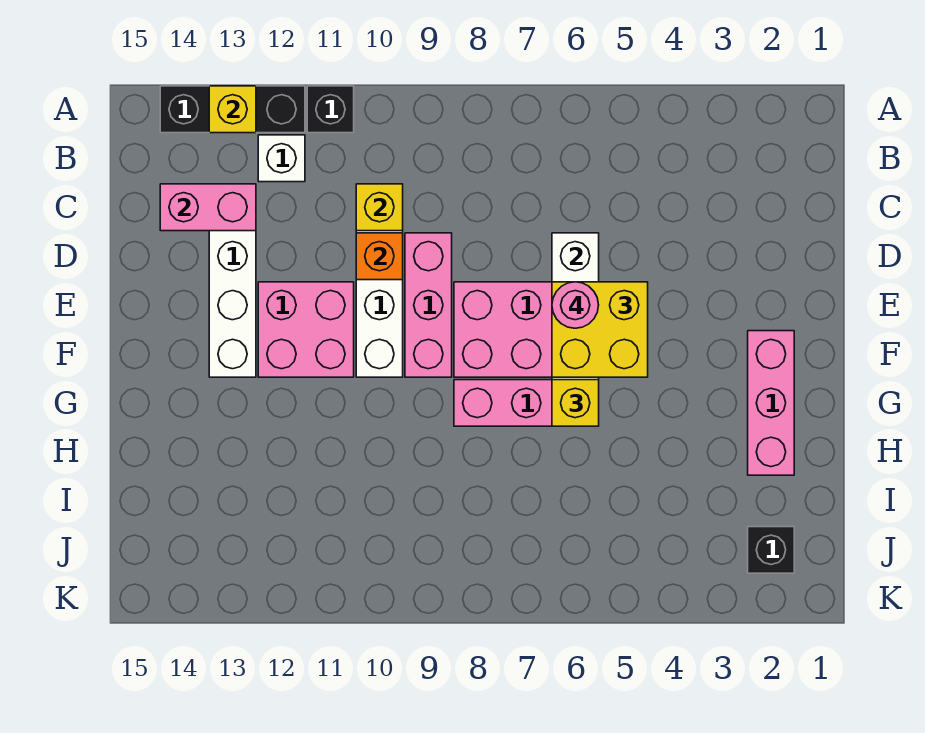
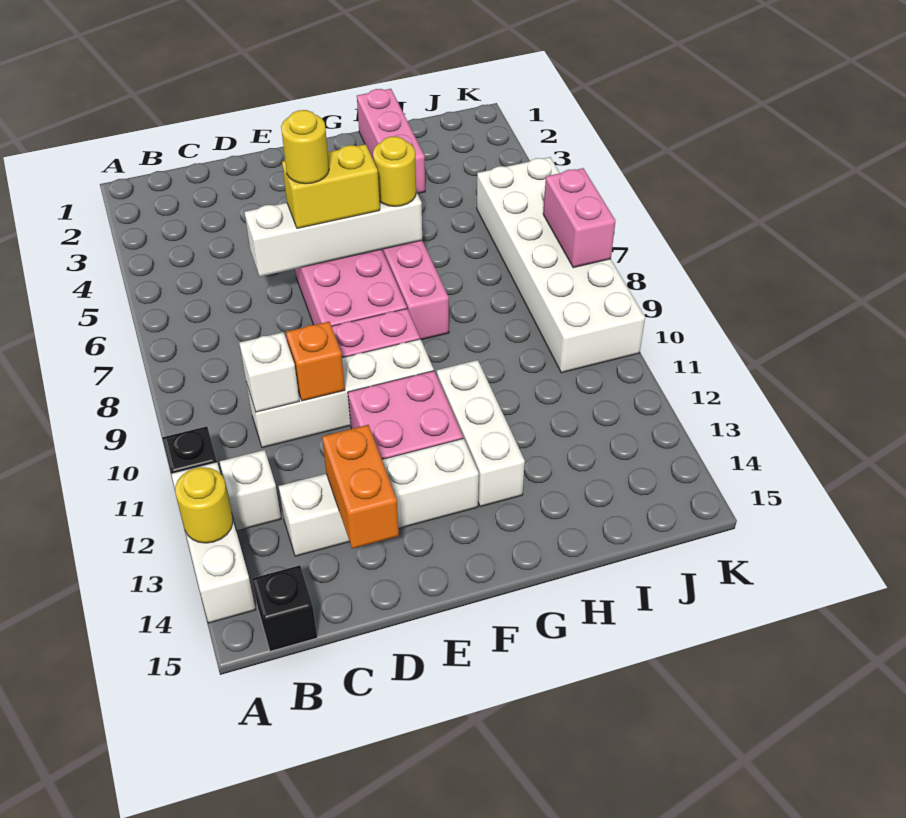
black brick A12:A14 level 1 -> white brick A12:A14 level 1
yellow brick A13 level 2 -> yellow round brick A13 level 2
yellow brick C10 level 2 -> white brick C10 level 2
pink brick C13:C14 level 2 -> pink brick K7:K8 level 2
none -> orange brick D13:D14 level 2
yellow brick E5:F6 level 3 -> yellow brick E6:F6 level 3
pink round brick E6 level 4 -> yellow round brick E6 level 4
pink brick F2:H2 level 1 -> pink brick H1:H3 level 1
yellow brick G6 level 3 -> yellow round brick G6 level 3
none -> white brick G11:G13 level 1
black brick J2 level 1 -> black brick B15 level 1
none -> white brick J5:K10 level 1

